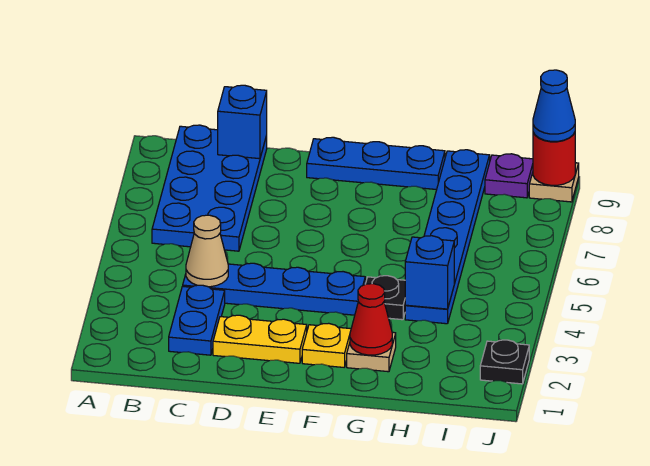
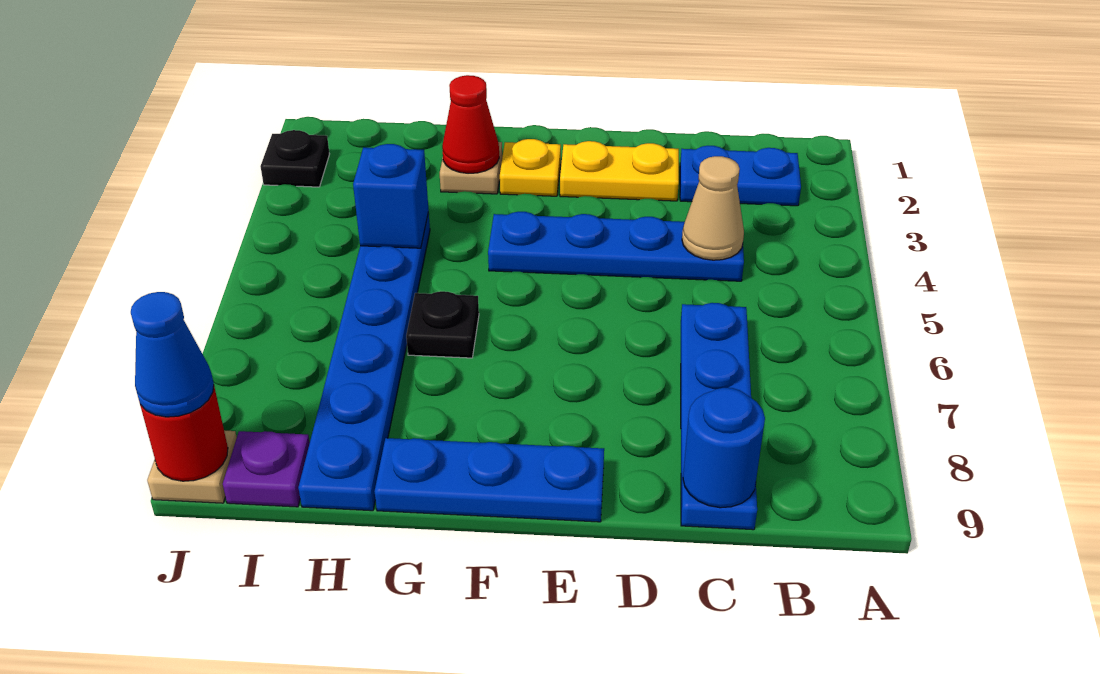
blue plate B6:C9 level 1 -> blue plate C6:C9 level 1
blue plate C2:C3 level 1 -> blue plate B2:C2 level 1
blue brick C9 level 2 -> blue round brick C9 level 2
black plate G4 level 1 -> black plate G6 level 1

